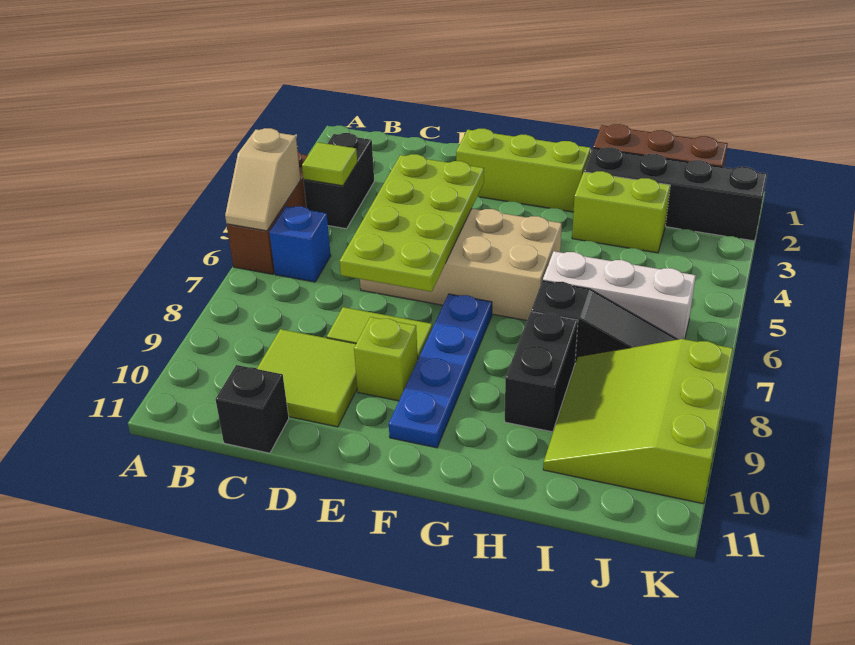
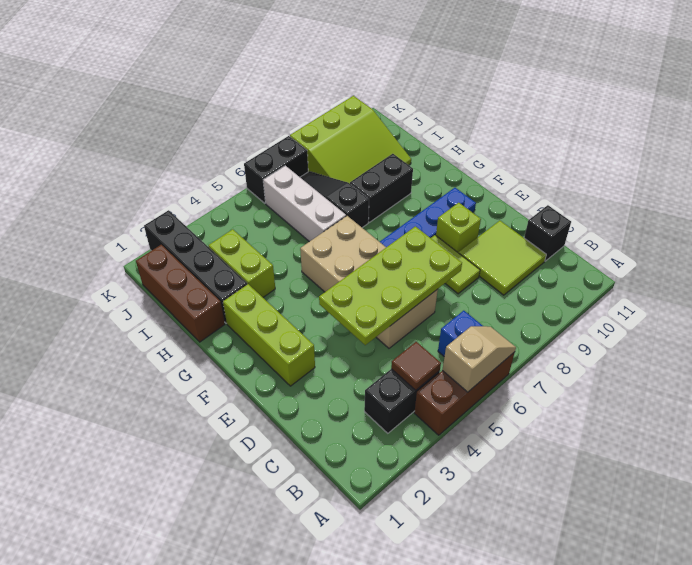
lime tile B4 level 2 -> brown tile B4 level 2
none -> black brick K6:K7 level 1

